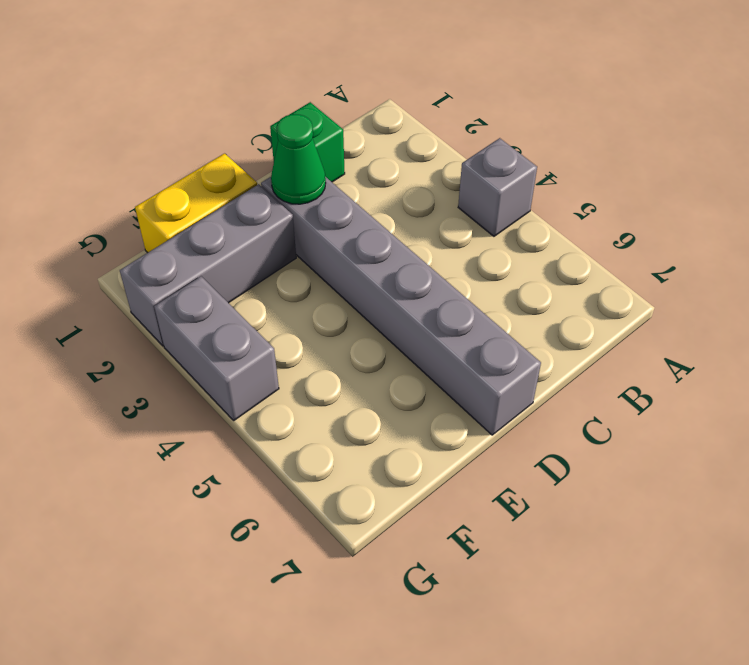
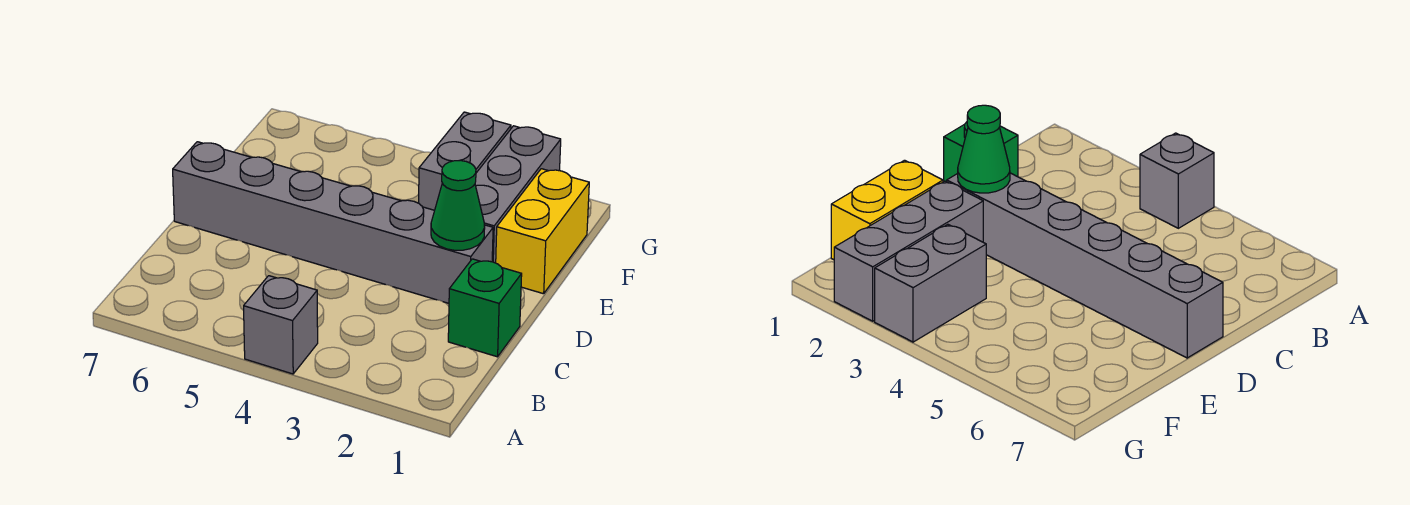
grey brick G3:G4 level 1 -> grey brick F3:G3 level 1

